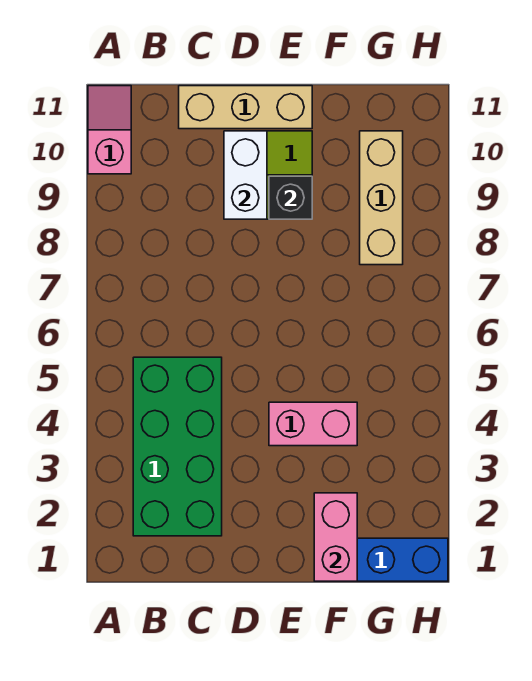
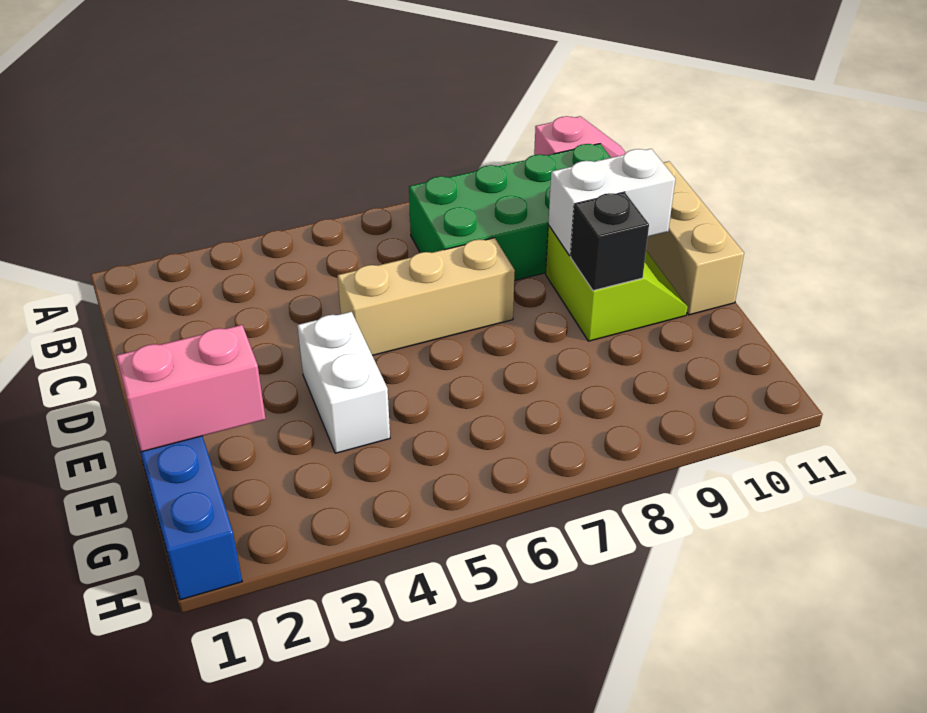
green brick B2:C5 level 1 -> green brick B7:C10 level 1
pink brick E4:F4 level 1 -> white brick E4:F4 level 1
tan brick G8:G10 level 1 -> tan brick D5:D7 level 1

